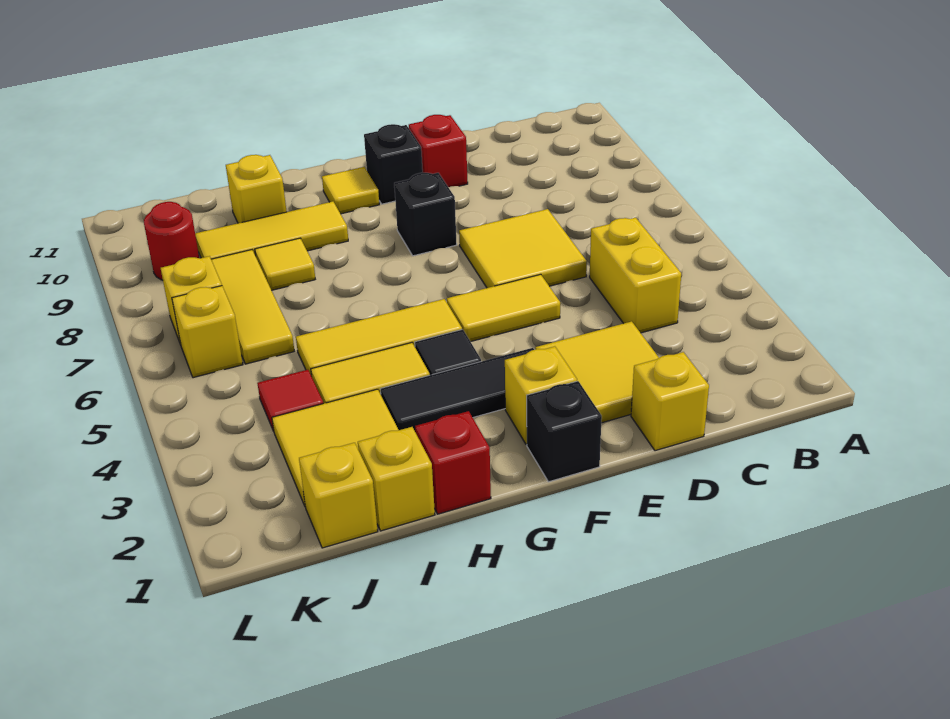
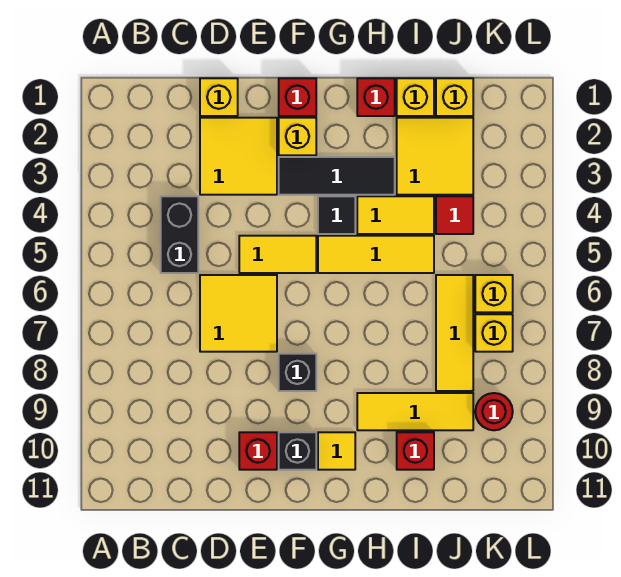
yellow brick C4:C5 level 1 -> black brick C4:C5 level 1
black brick F1 level 1 -> red brick F1 level 1
yellow tile I8 level 1 -> none
yellow brick I10 level 1 -> red brick I10 level 1

